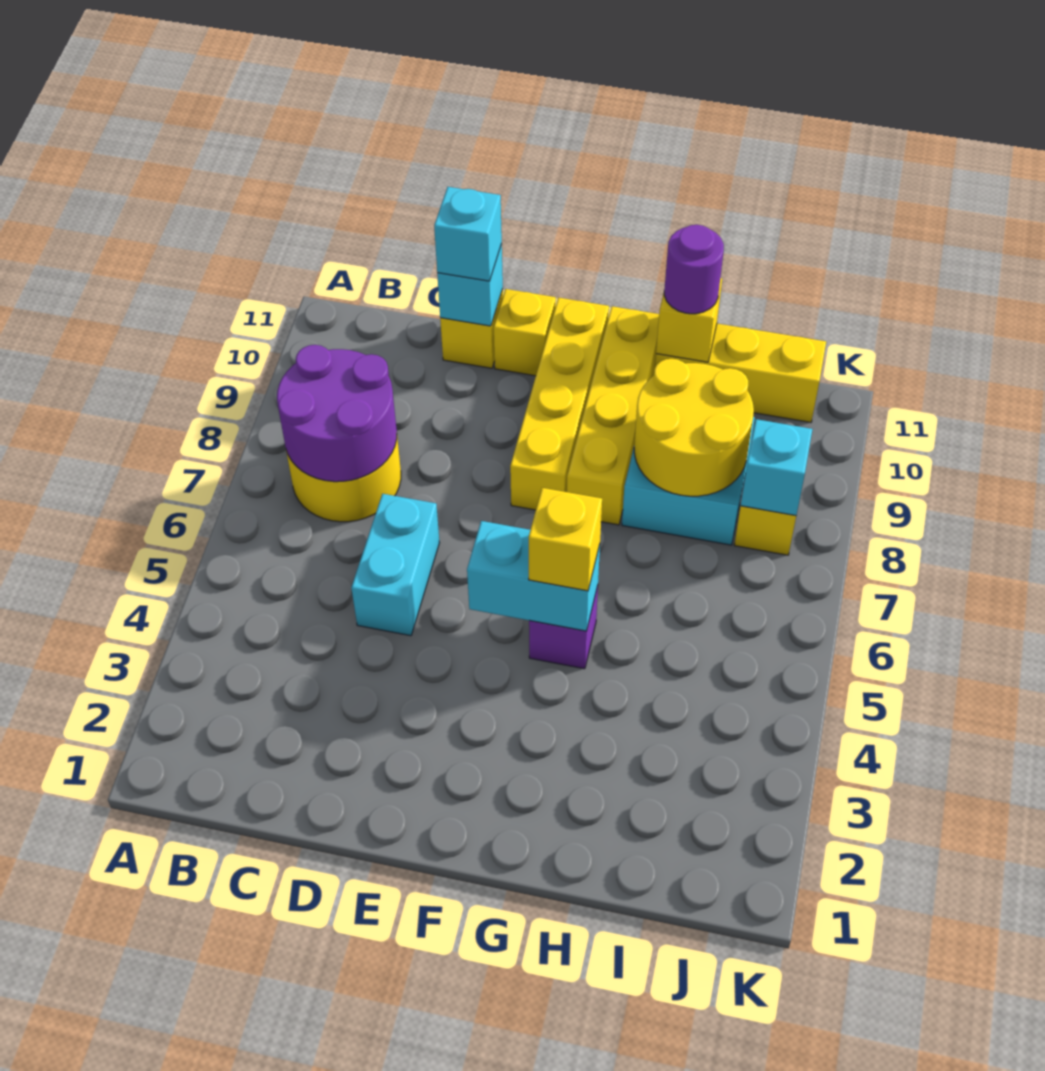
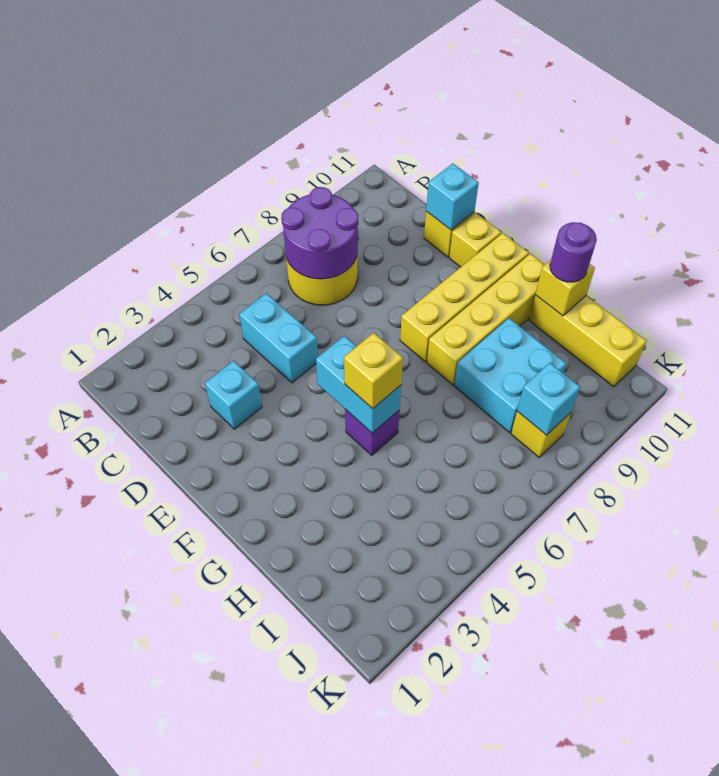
cyan brick D5:D6 level 1 -> cyan brick C5:D5 level 1
cyan brick D11 level 3 -> cyan brick D3 level 1
yellow round brick H8:I9 level 2 -> none

